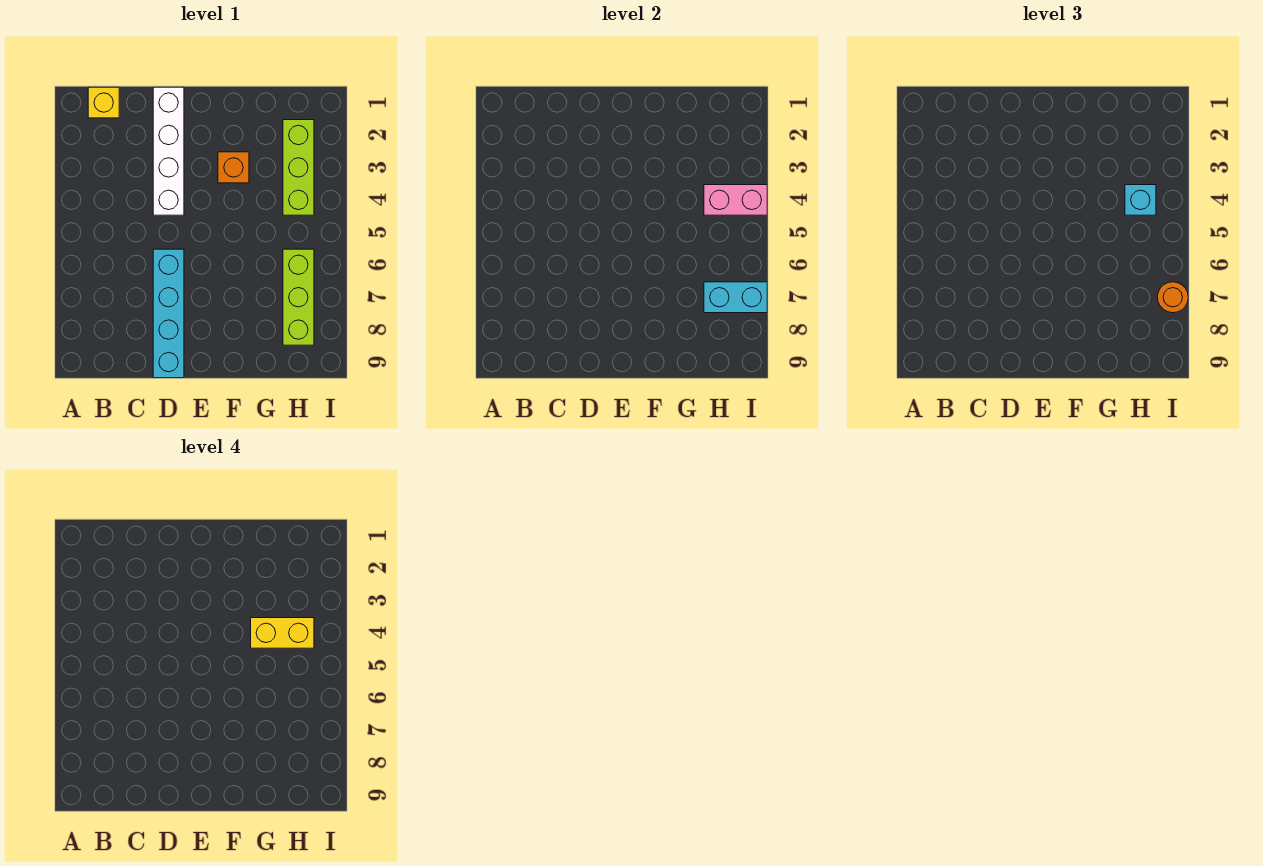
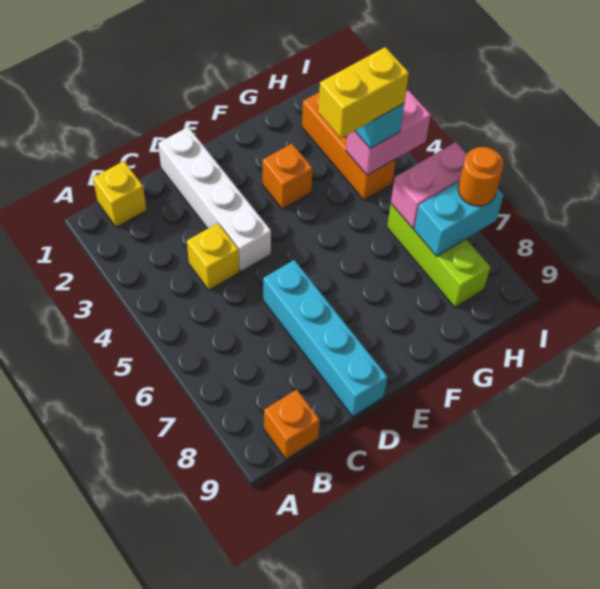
none -> orange brick B9 level 1
none -> yellow brick C4 level 1
lime brick H2:H4 level 1 -> orange brick H2:H4 level 1
none -> pink brick H6:I6 level 2

